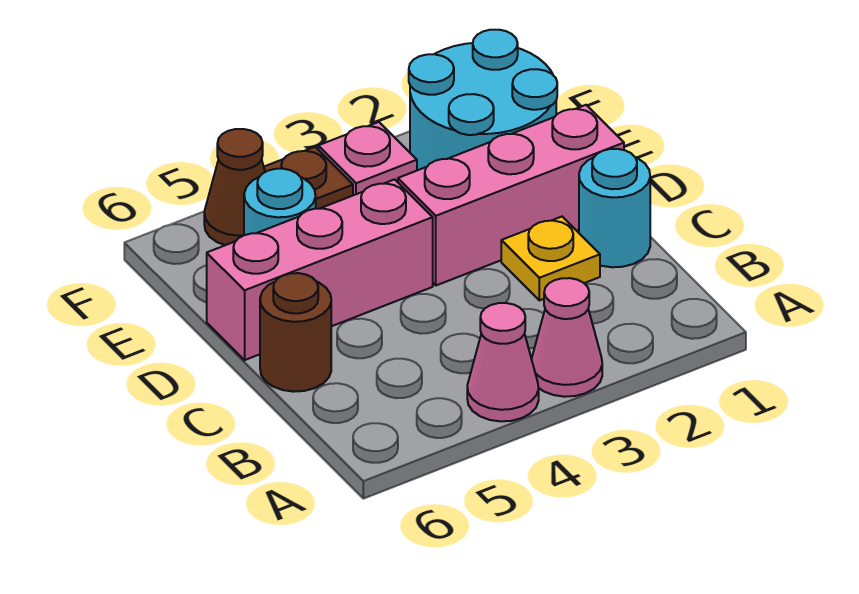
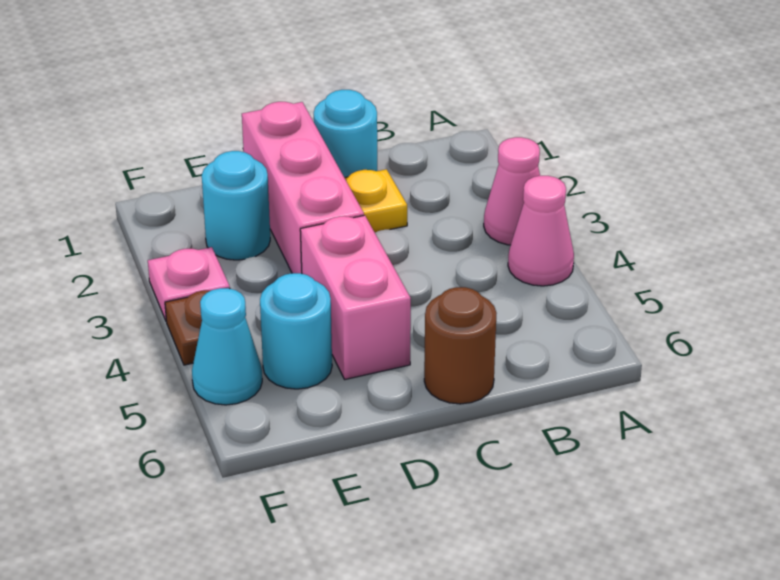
pink brick D4:D6 level 1 -> pink brick D4:D5 level 1
cyan round brick E1:F2 level 1 -> cyan round brick E2 level 1
brown cone F5 level 1 -> cyan cone F5 level 1

